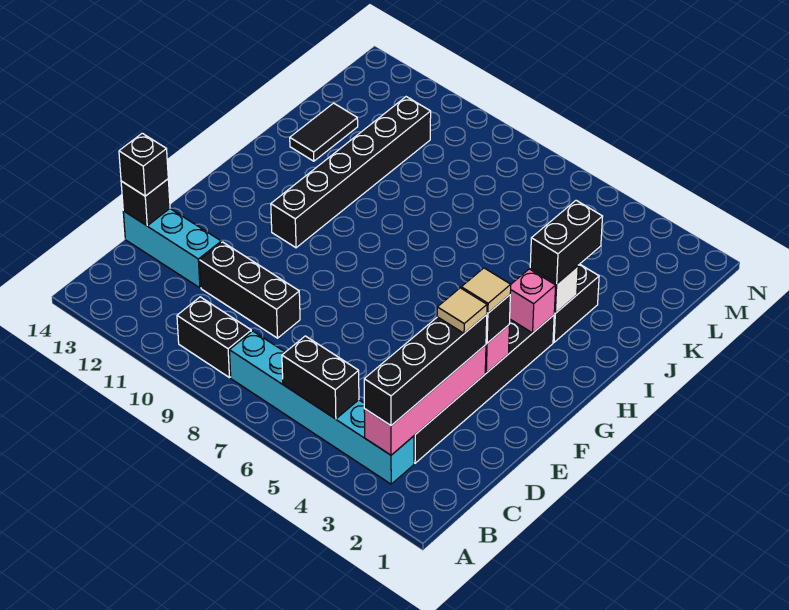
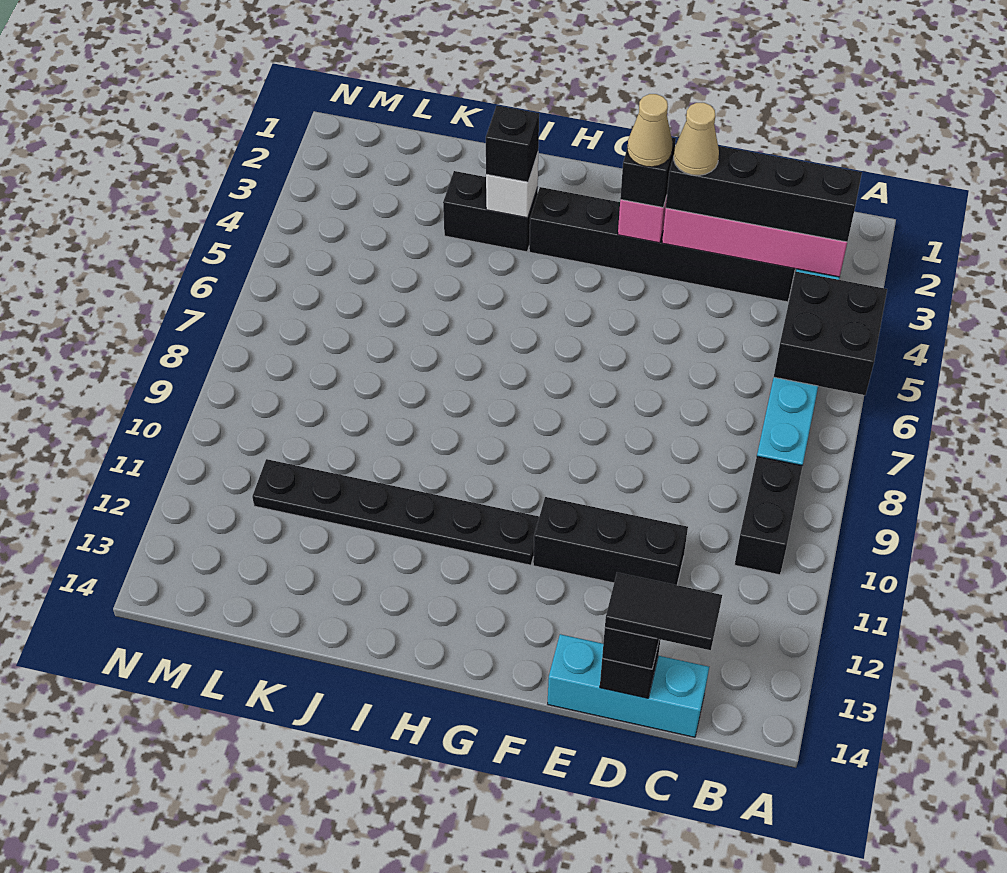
black brick B5:B6 level 2 -> black brick A5:B6 level 2
black brick D9:D11 level 1 -> black brick D11:F11 level 1
cyan brick D12:D14 level 1 -> cyan brick C14:E14 level 1
tan tile E3 level 4 -> tan cone E3 level 4
tan tile F3 level 4 -> tan cone F3 level 4
black brick G11:L11 level 1 -> black plate G11:L11 level 1
pink brick H3 level 2 -> none
black brick I3:J3 level 3 -> black brick I3 level 3
black tile J13:K13 level 1 -> black tile C14:D14 level 4

